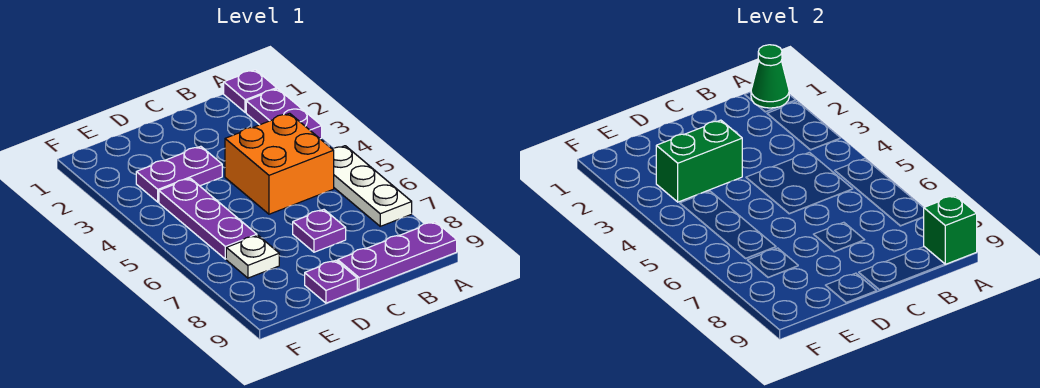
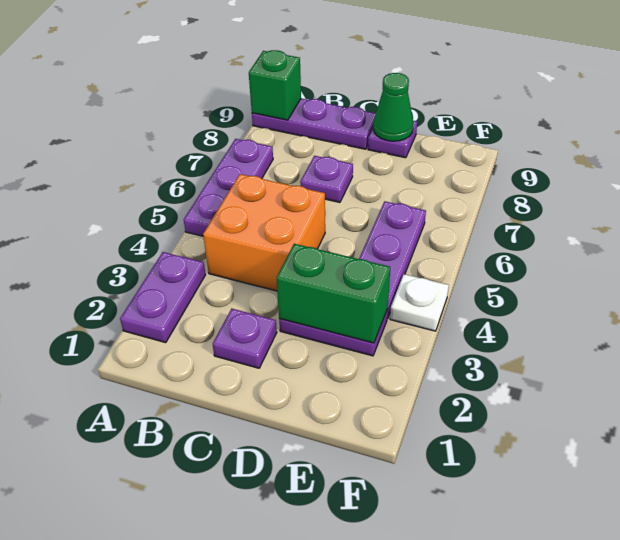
purple plate A1 level 1 -> purple plate C2 level 1
green cone A1 level 2 -> green cone D9 level 2
white plate A5:A7 level 1 -> purple plate A5:A7 level 1
white plate E7 level 1 -> white plate F4 level 1

